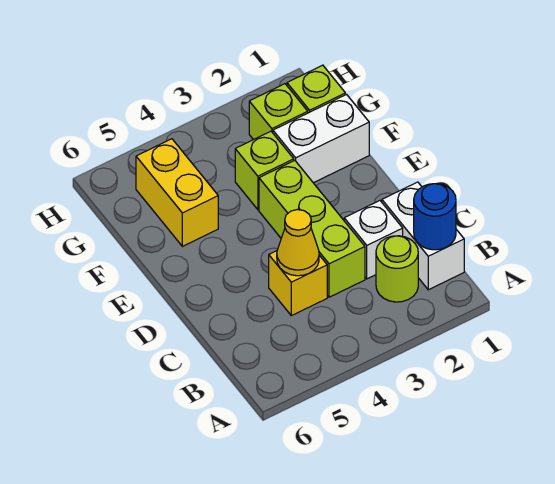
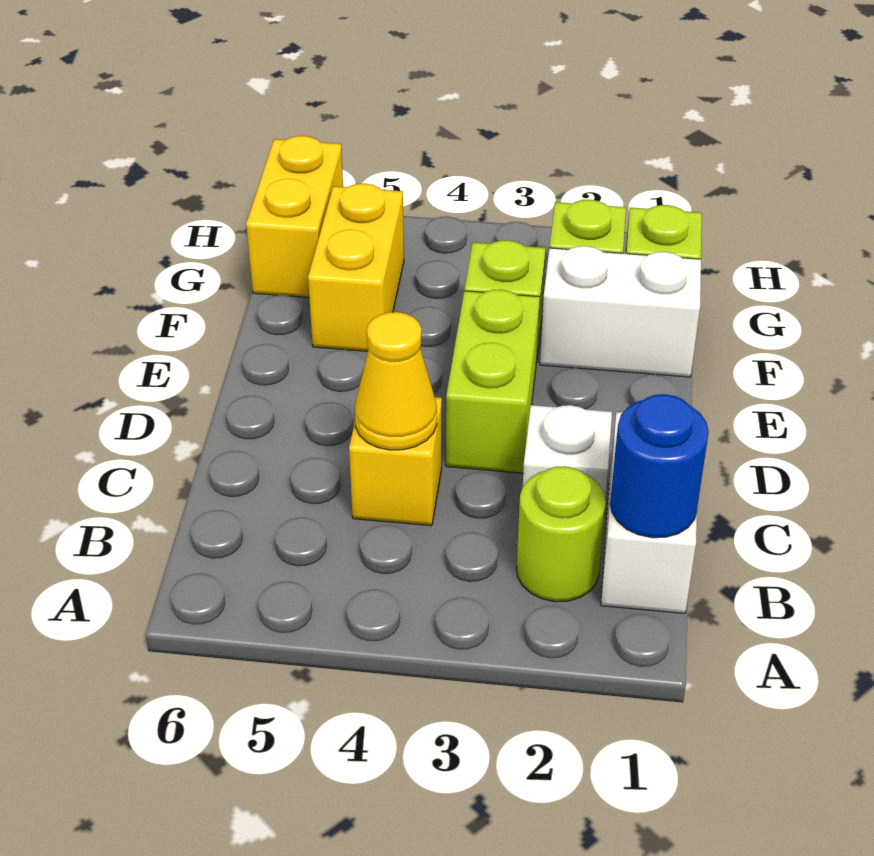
lime brick C3:E3 level 1 -> lime brick D3:E3 level 1
none -> yellow brick G6:H6 level 1

